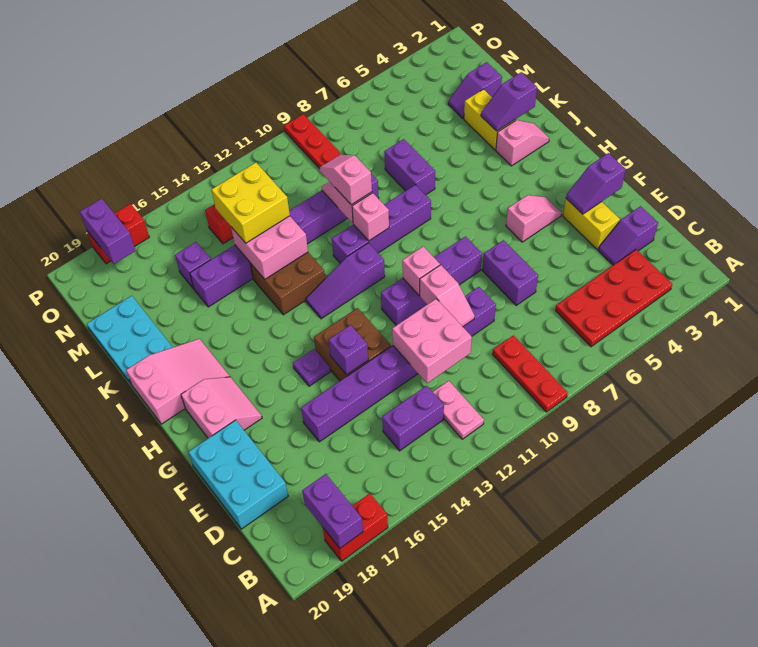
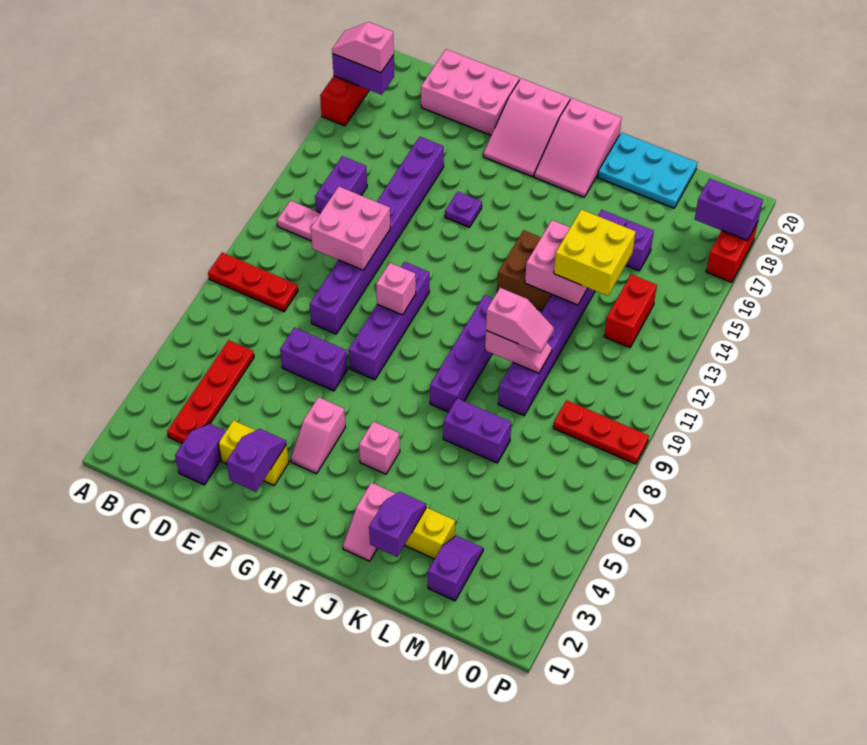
red plate B3:C6 level 1 -> red plate C3:C6 level 1
cyan brick D19:F20 level 1 -> pink brick D19:F20 level 1
pink slope E10:F10 level 2 top F -> pink slope A18:B18 level 3 top B
brown brick F13:G14 level 1 -> none
purple brick F14 level 2 -> none
pink slope G18:H19 level 1 top 19 -> pink slope G18:H20 level 1 top 20
purple slope I11:I13 level 1 top 11 -> none
pink brick J10 level 2 -> pink brick I5 level 1

